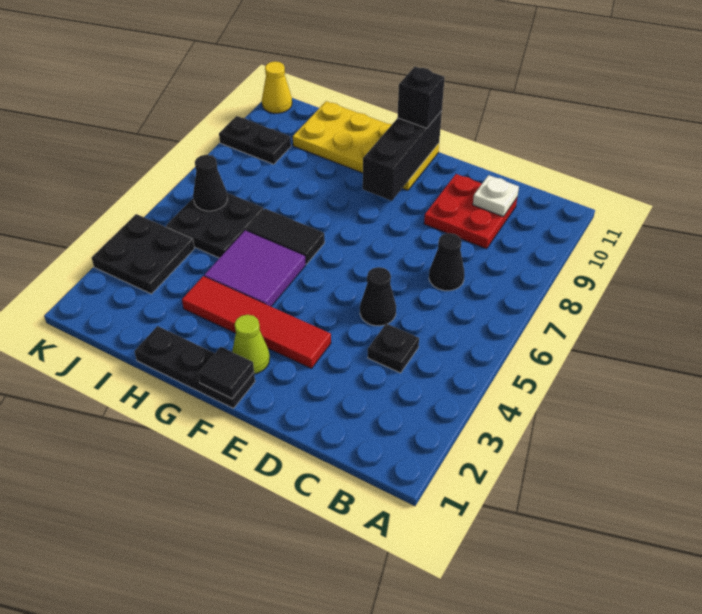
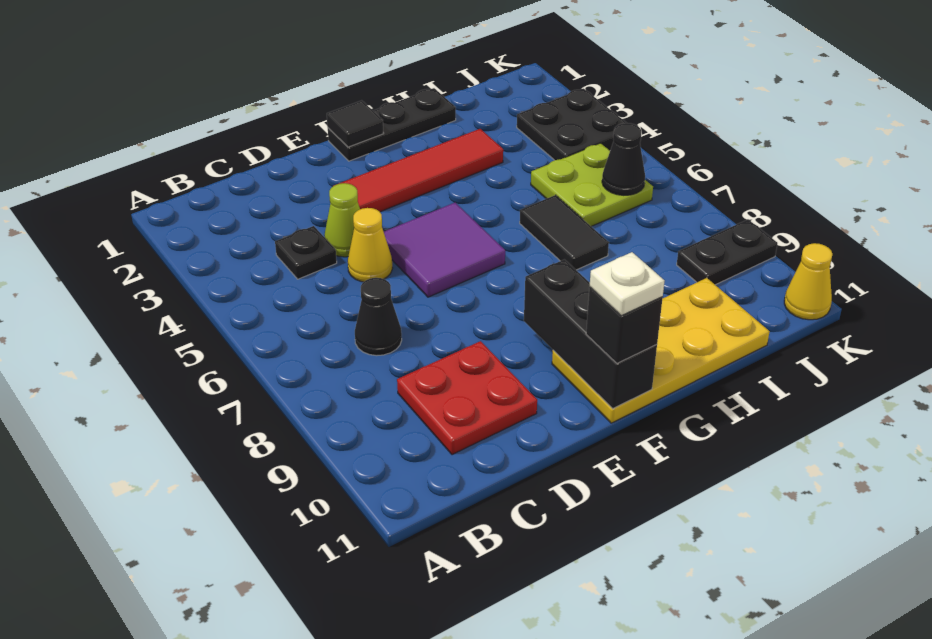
white plate C10 level 2 -> white plate F11 level 4
black cone D5 level 1 -> yellow cone D5 level 1
lime cone F2 level 1 -> lime cone D4 level 1
purple tile G4:H5 level 1 -> purple tile E5:F6 level 1
black tile G6:H6 level 1 -> black tile H6:H7 level 1
black plate I5:J6 level 1 -> lime plate I5:J6 level 1

